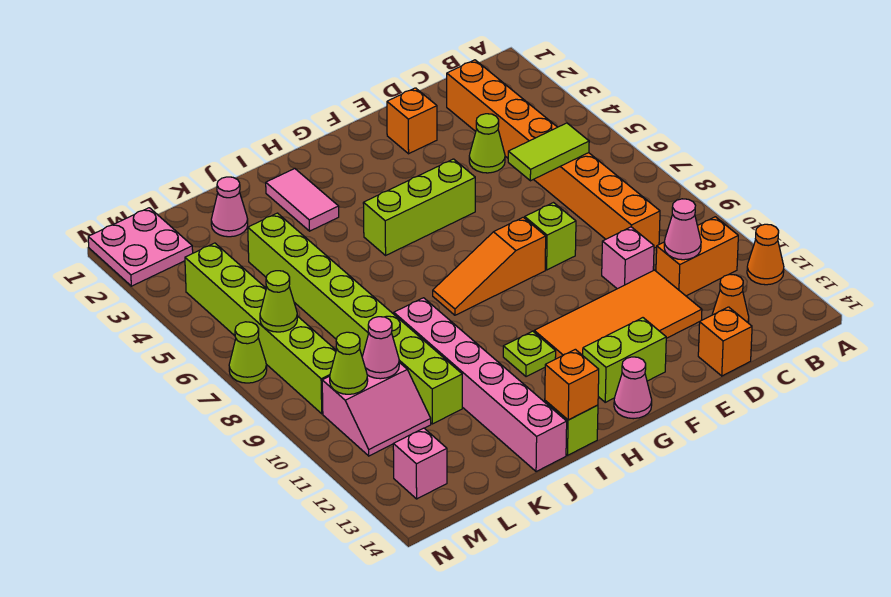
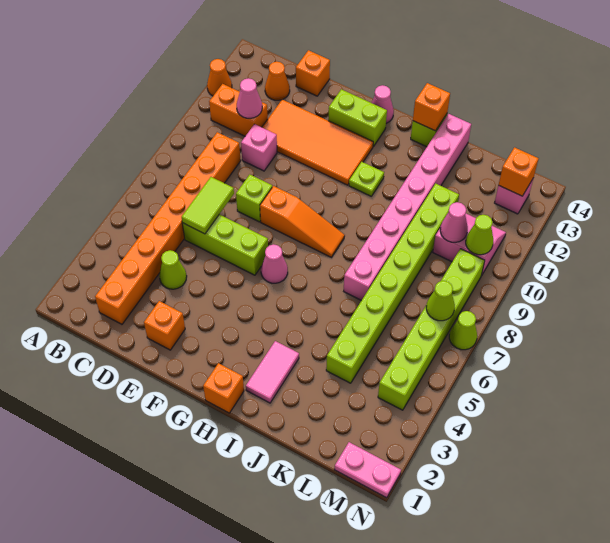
lime tile C6:D6 level 2 -> lime tile D6:D7 level 2
lime brick F5:H5 level 1 -> lime brick D6:F6 level 1
none -> orange brick H1 level 1
pink brick J9:J14 level 1 -> pink brick J7:J14 level 1
pink cone K2 level 1 -> pink cone G6 level 1
pink plate M1:N2 level 1 -> pink plate M1:N1 level 1
none -> orange brick M13 level 2

